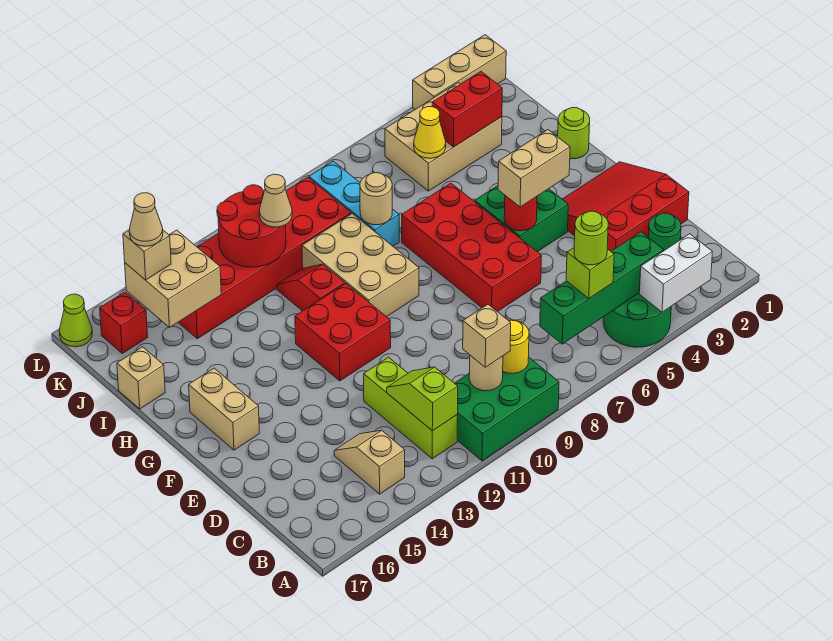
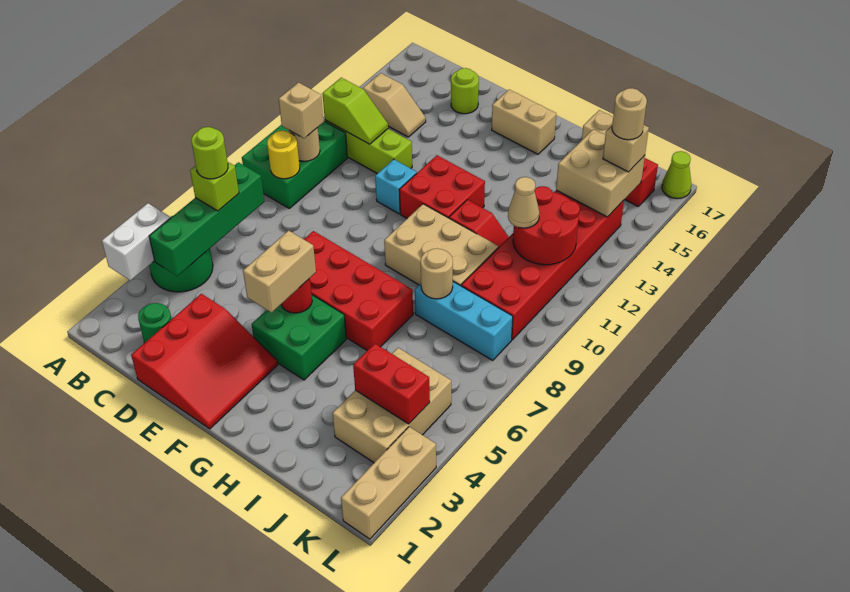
none -> cyan brick E11 level 1
lime round brick H1 level 1 -> lime round brick D16 level 1
red brick J3:J4 level 2 -> red brick J4:K4 level 2
yellow cone J5 level 2 -> none
tan cone K15 level 4 -> tan round brick K15 level 4

